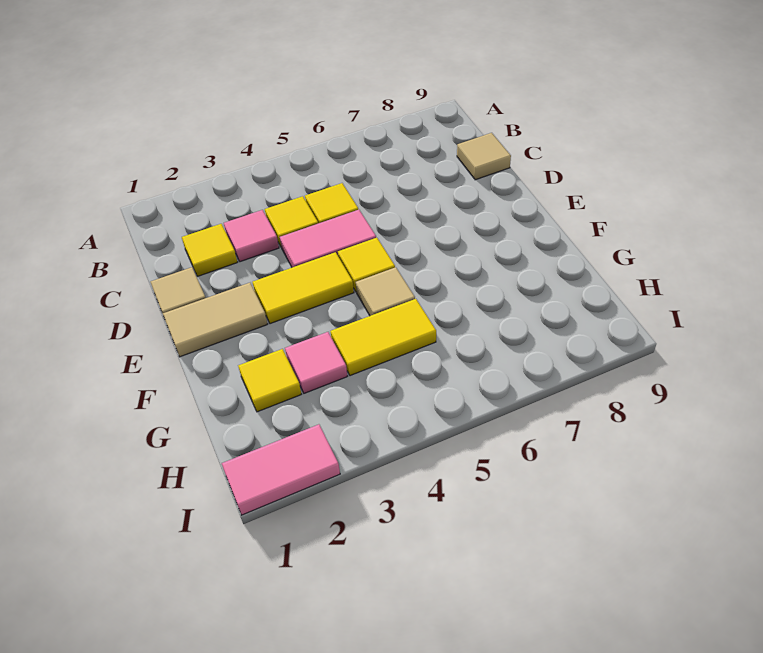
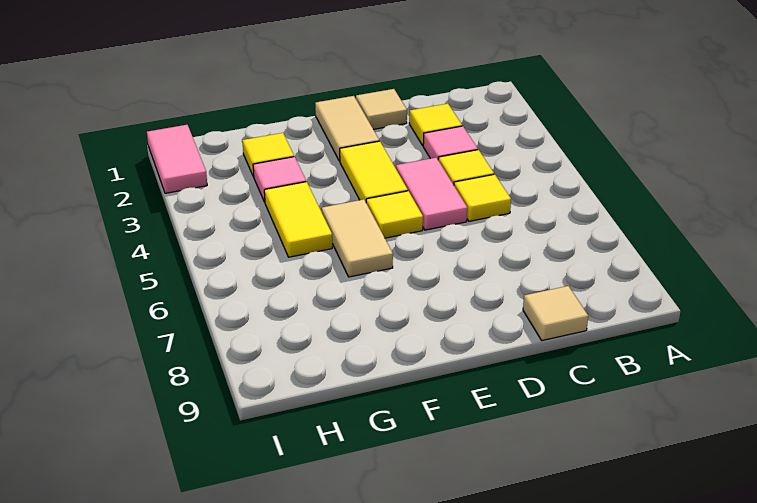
tan tile F5 level 1 -> tan tile F5:F6 level 1

